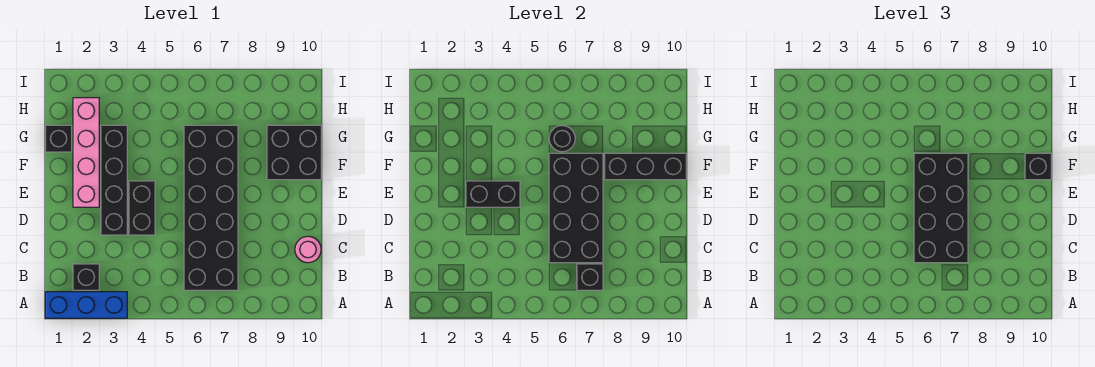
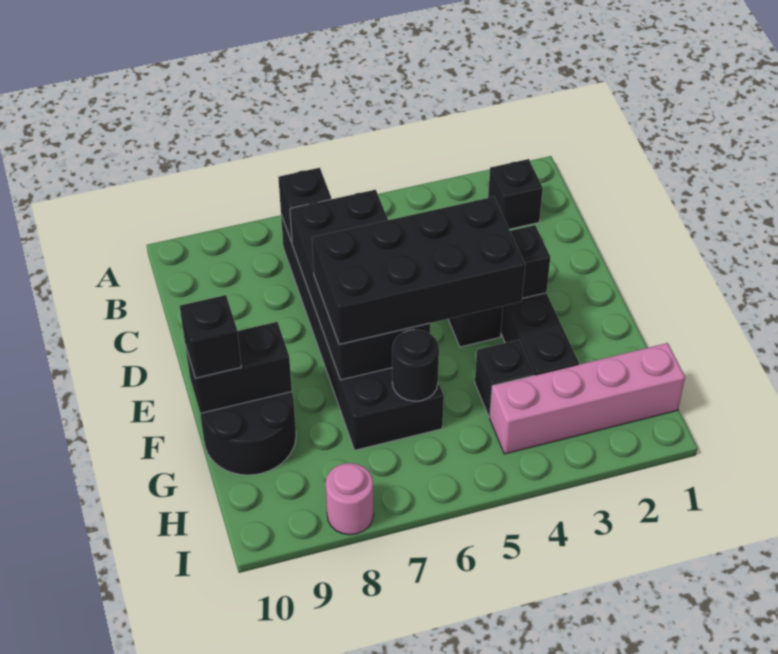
blue brick A1:A3 level 1 -> none
black brick C6:F7 level 3 -> black brick E4:F7 level 3
pink round brick C10 level 1 -> pink round brick I8 level 1
pink brick E2:H2 level 1 -> pink brick H1:H4 level 1
black brick F8:F10 level 2 -> black brick F9:F10 level 2
black brick F9:G10 level 1 -> black round brick F9:G10 level 1
black brick G1 level 1 -> black brick G4 level 1

